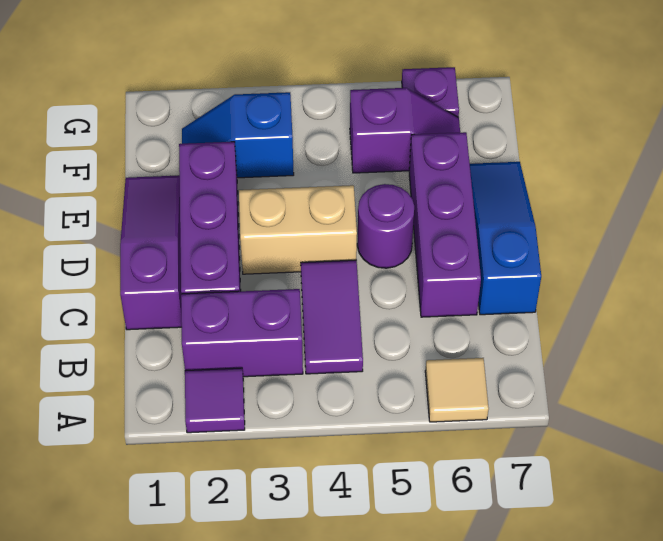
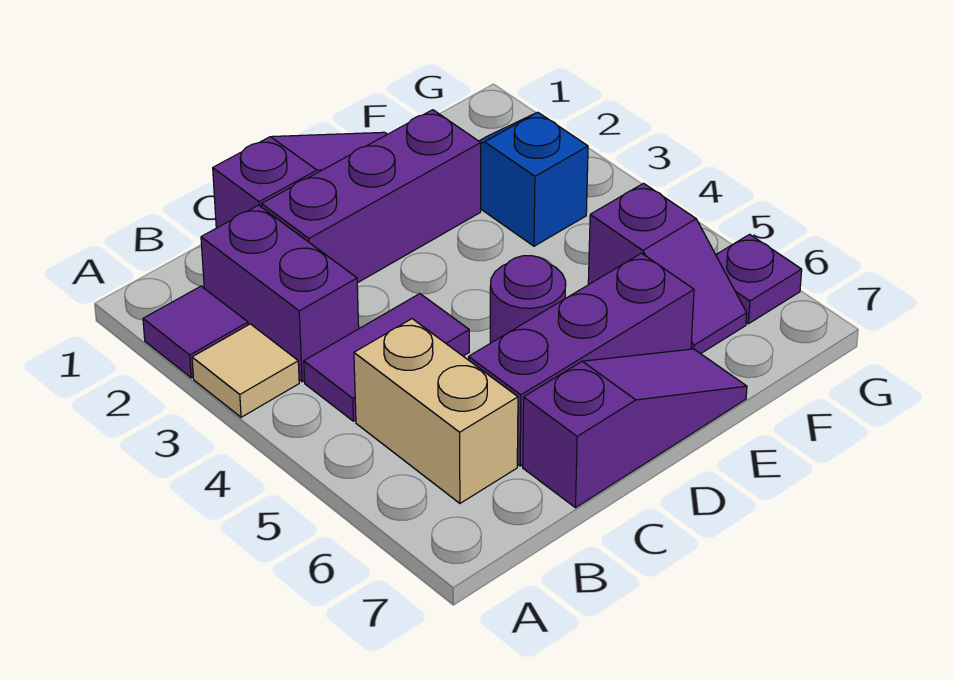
tan tile A6 level 1 -> tan tile A3 level 1
blue slope C7:E7 level 1 top C -> purple slope C7:E7 level 1 top C
tan brick D3:D4 level 1 -> tan brick B5:B6 level 1

